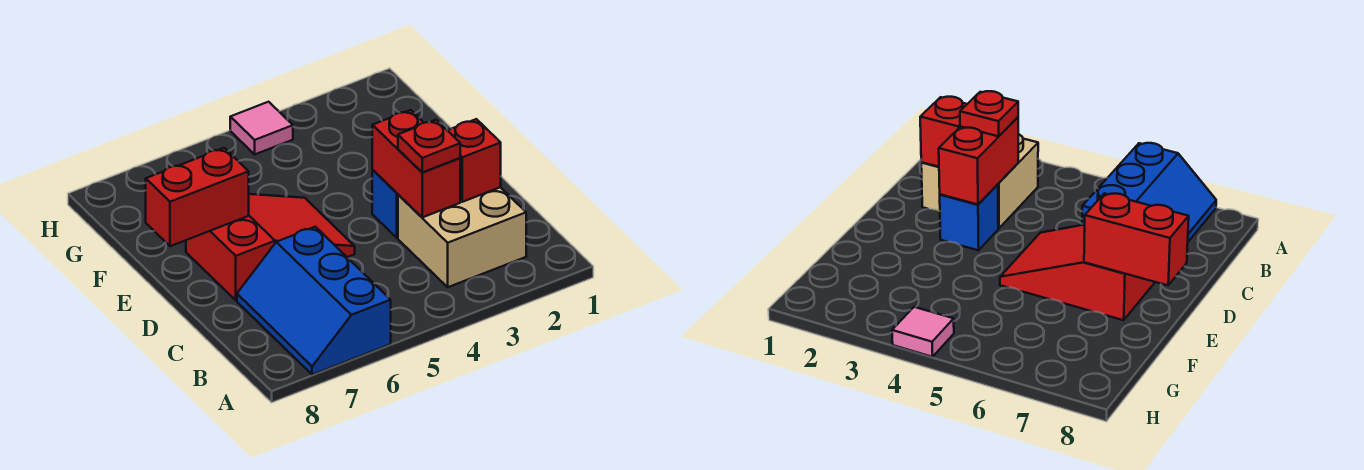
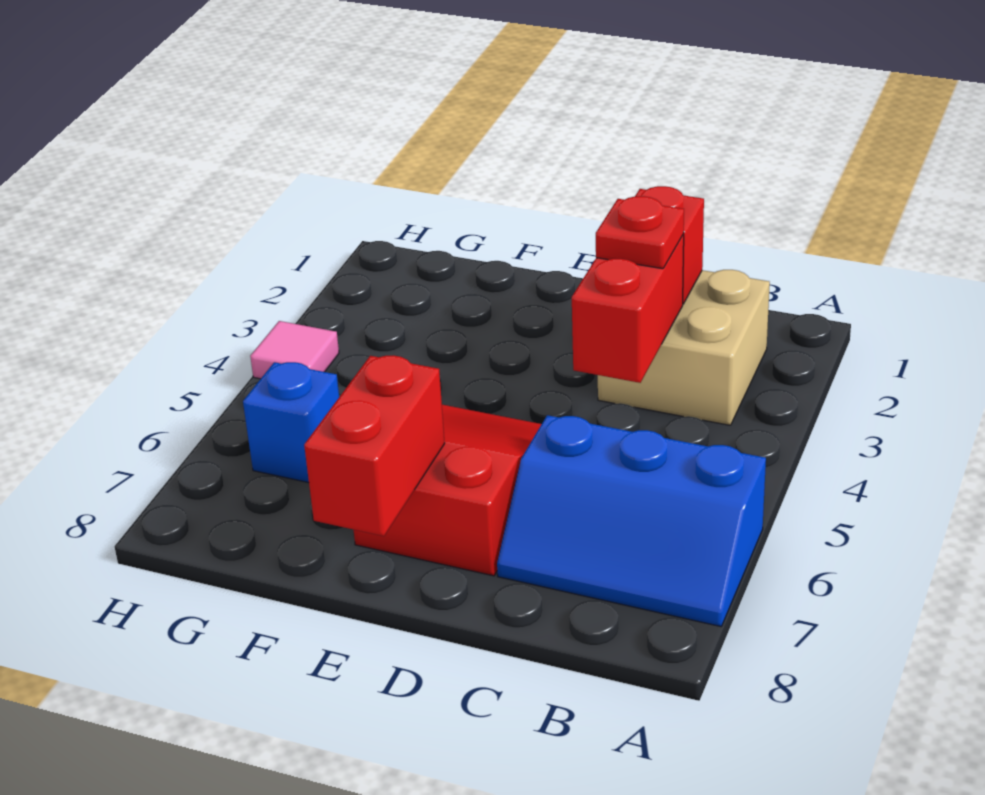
red brick C3:D3 level 2 -> red brick C3:C4 level 2
blue brick D3 level 1 -> blue brick G6 level 1

